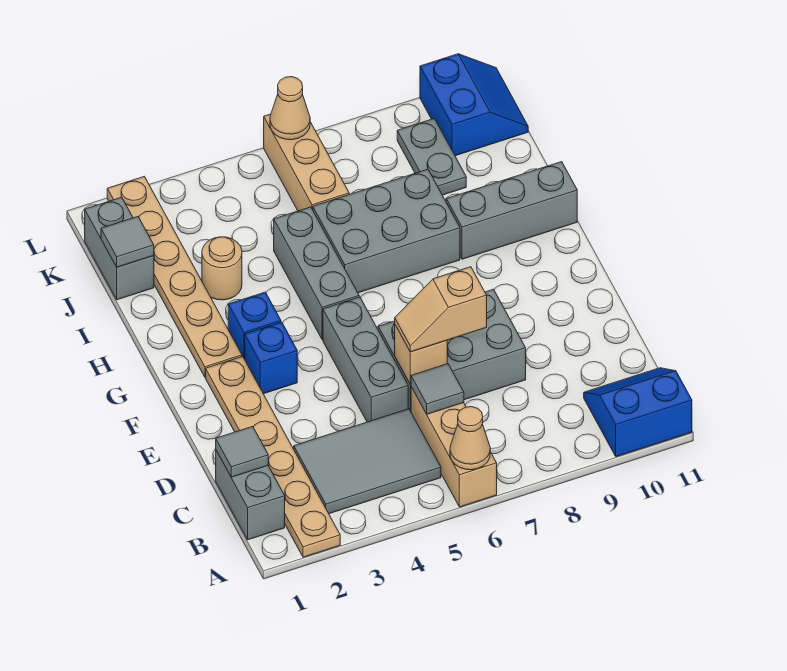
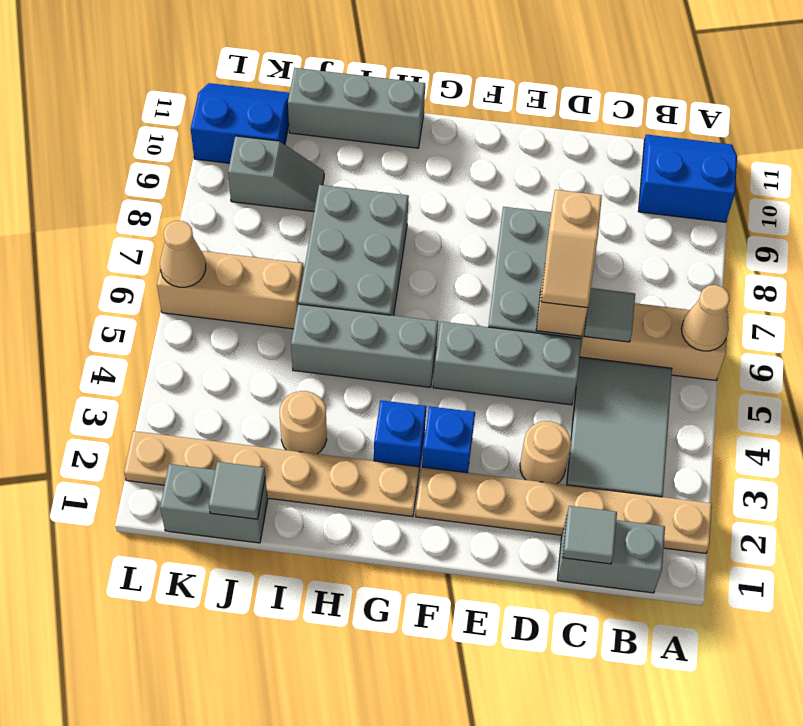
blue slope A10:B11 level 1 top A -> blue slope A10:B11 level 1 top 10
none -> tan round brick D3 level 1
grey brick H9:H11 level 1 -> grey brick H11:J11 level 1
grey plate J9:K9 level 1 -> grey slope J9:K9 level 1 top K

